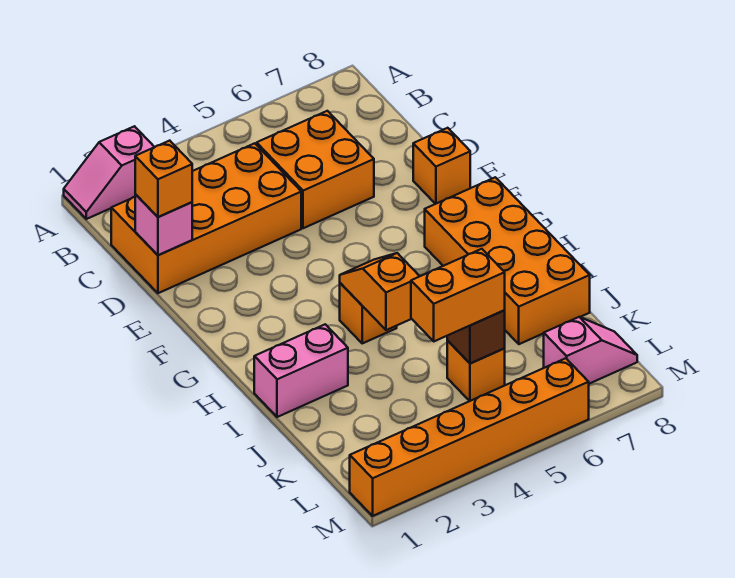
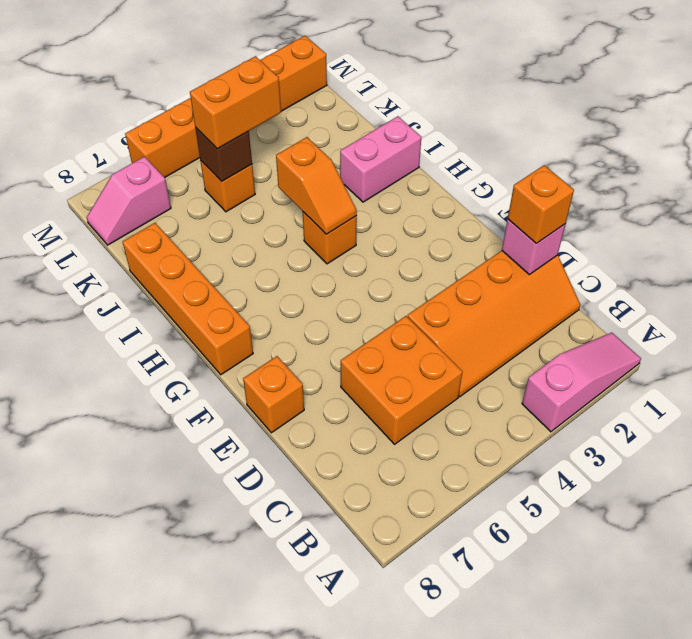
pink slope A1:A2 level 1 top 2 -> pink slope A1:A3 level 1 top 3
orange brick C1:D4 level 1 -> orange slope C1:D4 level 1 top D
orange brick G7:J8 level 1 -> orange brick G8:J8 level 1

